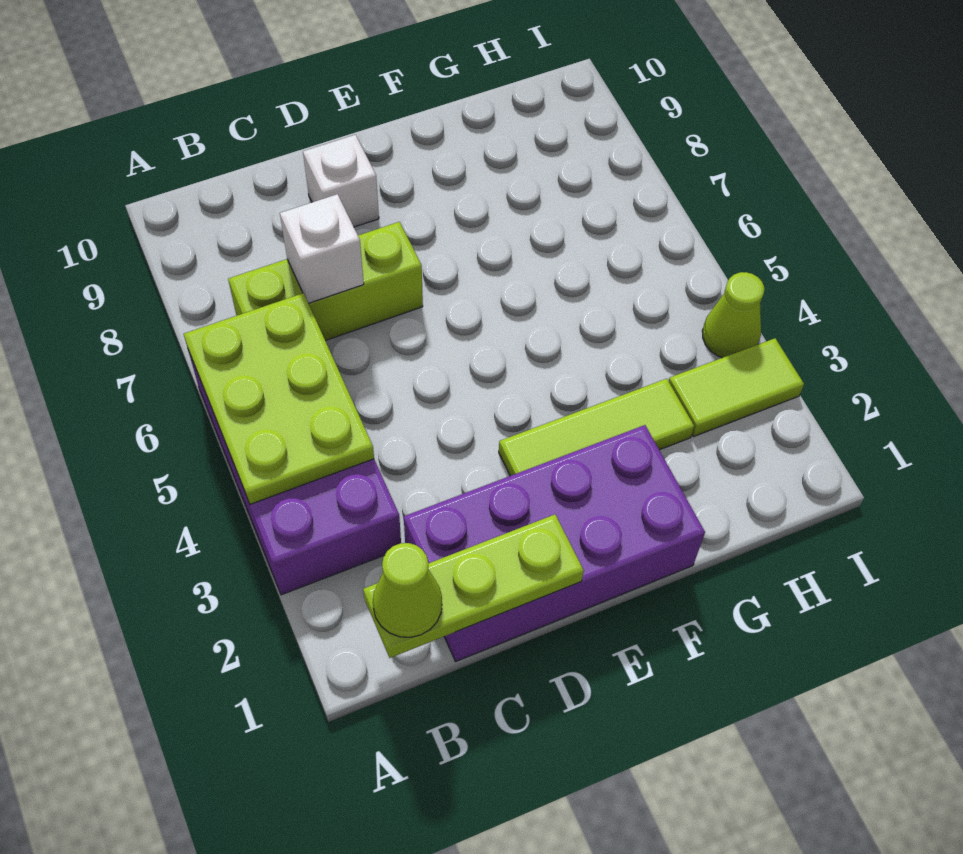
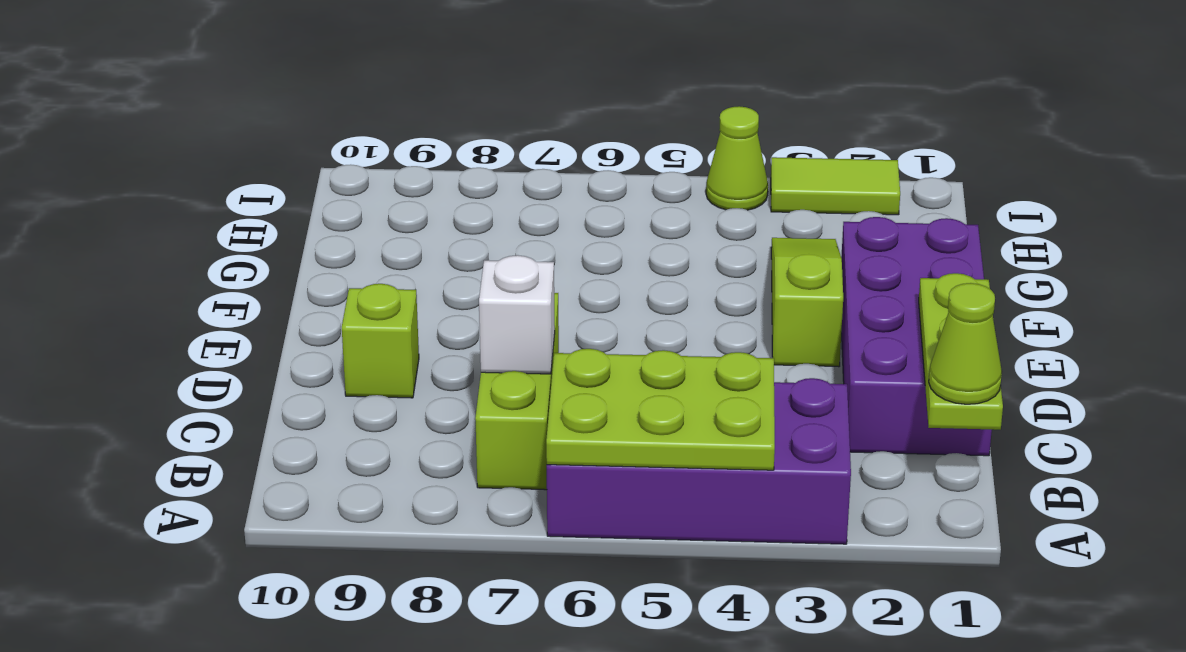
white brick D9 level 1 -> lime brick D9 level 1
lime tile E3:G3 level 1 -> lime slope E3:G3 level 1 top E
lime tile H3:I3 level 1 -> lime tile I2:I3 level 1

